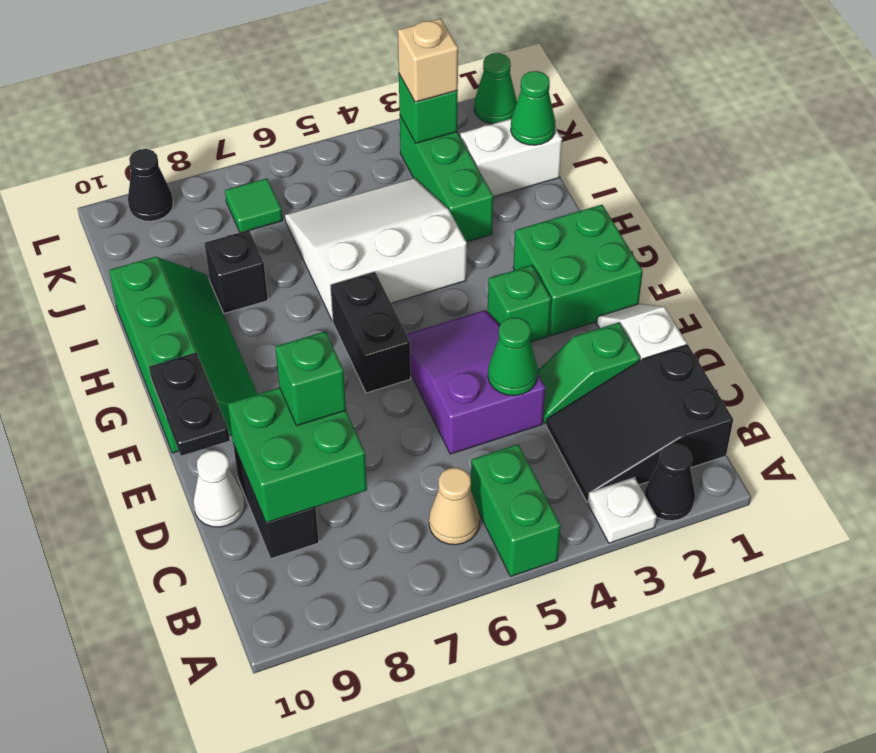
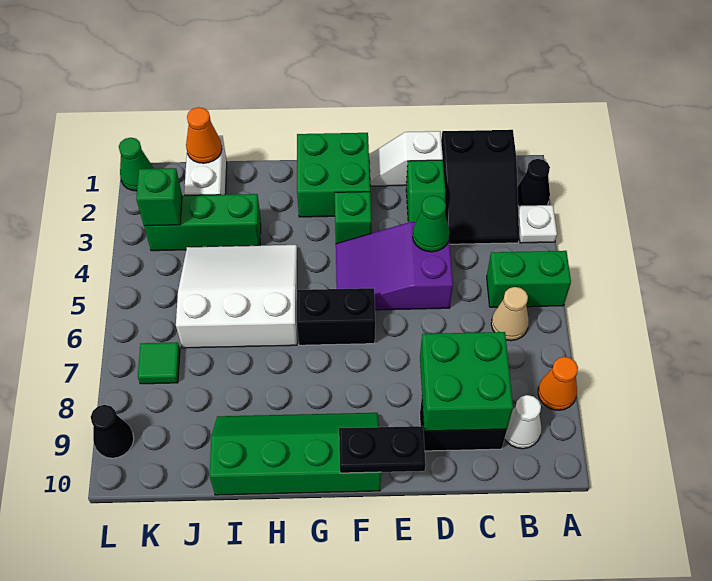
none -> orange cone A8 level 1
green brick D8 level 3 -> none
white cone D10 level 1 -> white cone B9 level 1
white slope H4:J6 level 1 top H -> white slope H4:J6 level 1 top 6
black brick I8 level 1 -> none
green cone J1 level 2 -> orange cone J1 level 2
tan brick K3 level 3 -> none

